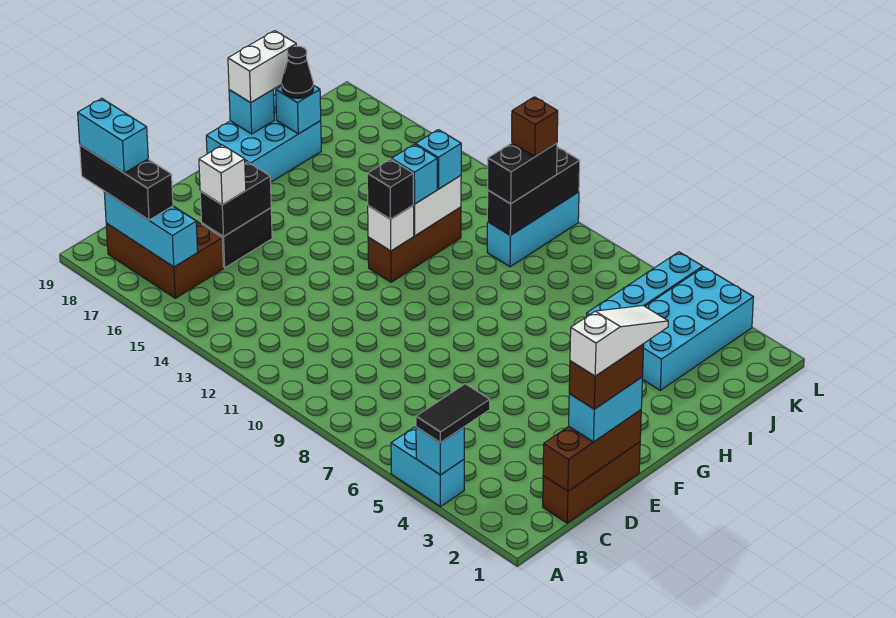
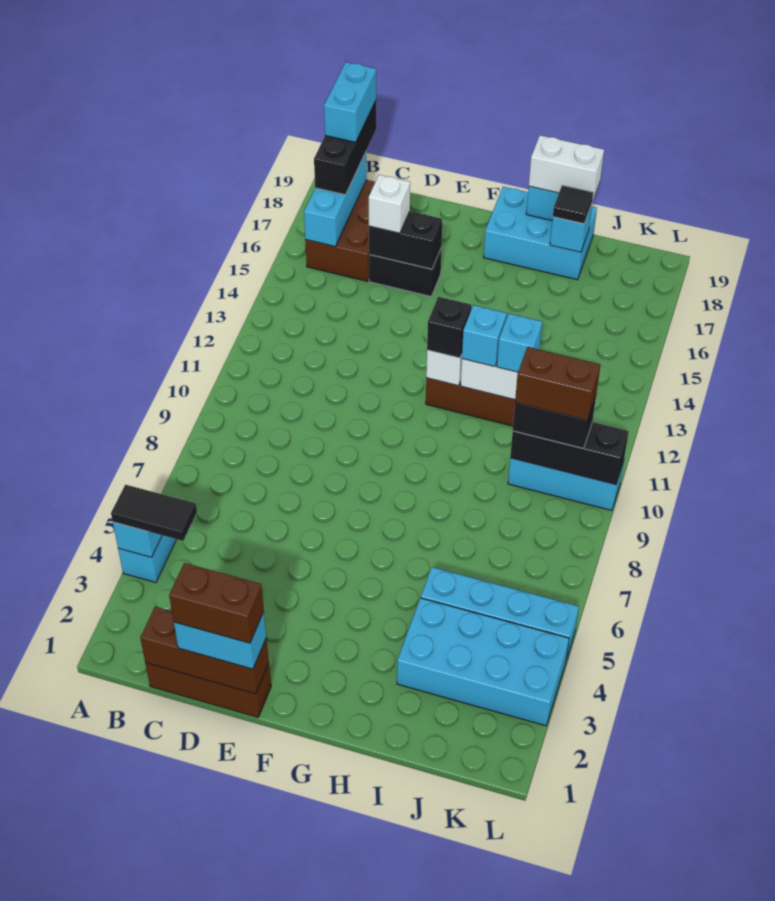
white slope D1:F1 level 5 top D -> none
black cone I18 level 3 -> black tile I18 level 3
brown brick K10 level 4 -> brown brick J10:K10 level 4

